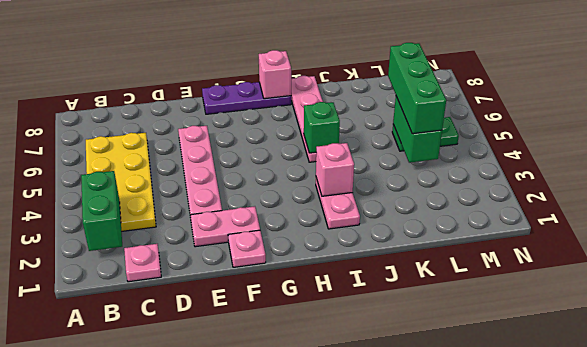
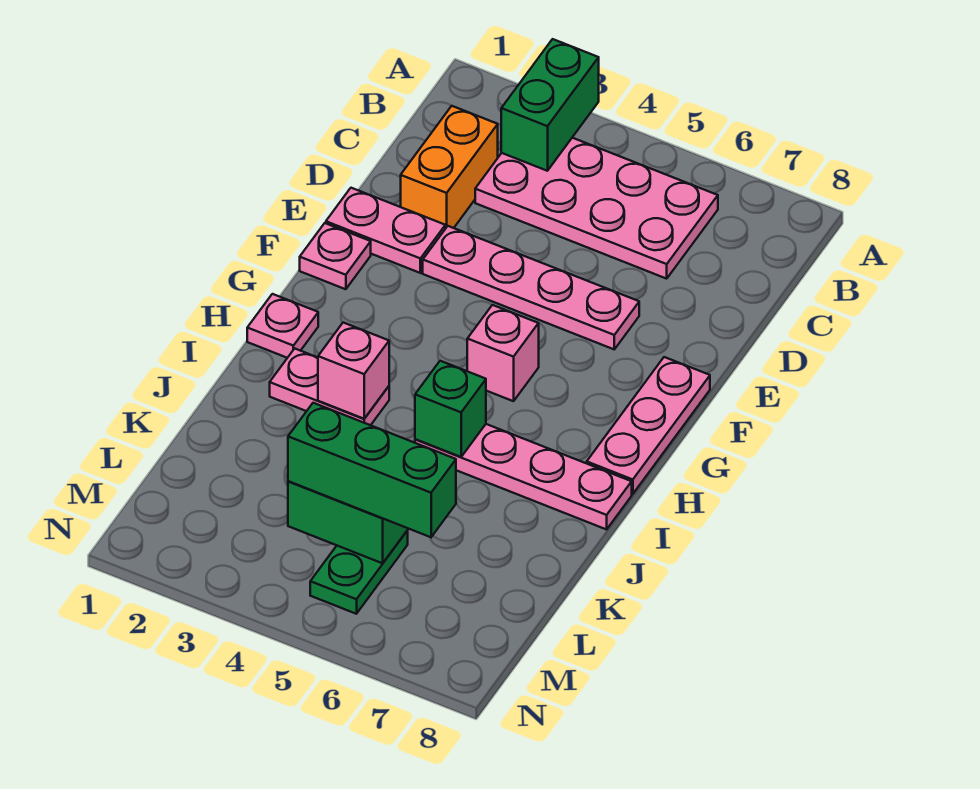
green brick B2:B3 level 2 -> green brick A3:B3 level 2
yellow plate B3:C6 level 1 -> pink plate B3:C6 level 1
pink plate C1 level 1 -> pink plate H1 level 1
none -> orange brick C2:D2 level 1
pink plate E2:F2 level 1 -> pink plate E1:E2 level 1
purple plate F8:H8 level 1 -> pink plate F8:H8 level 1
pink brick H8 level 2 -> pink brick G5 level 1

